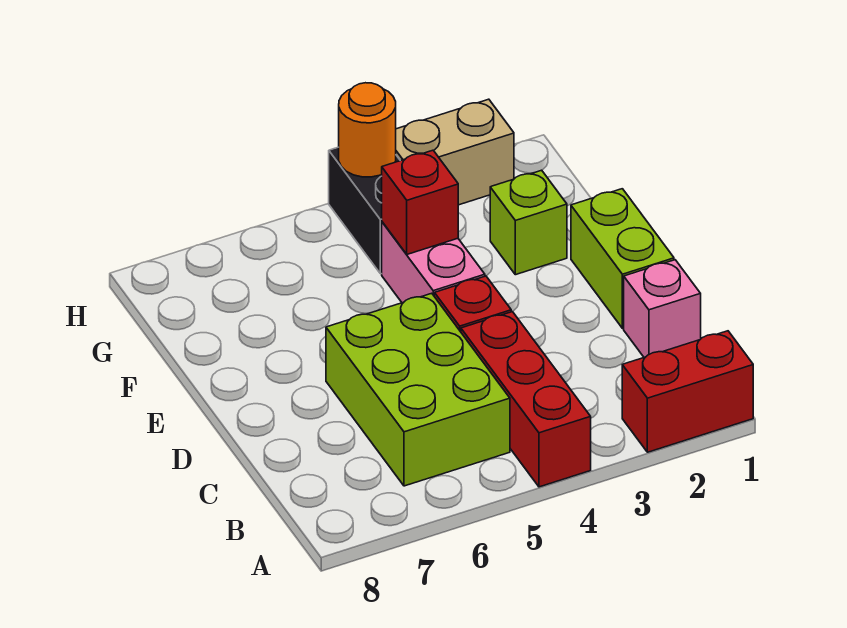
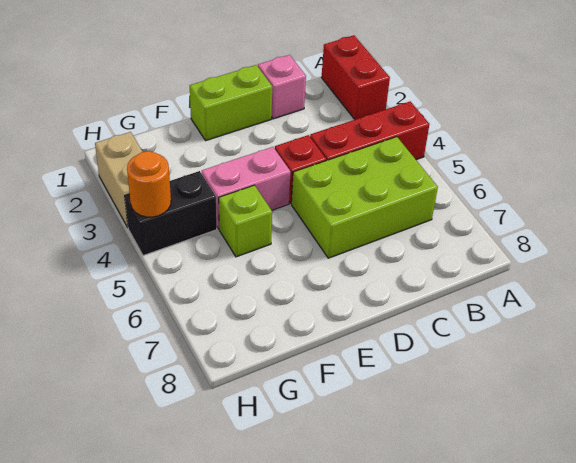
lime brick F2 level 1 -> lime brick F5 level 1
red brick F4 level 2 -> none

